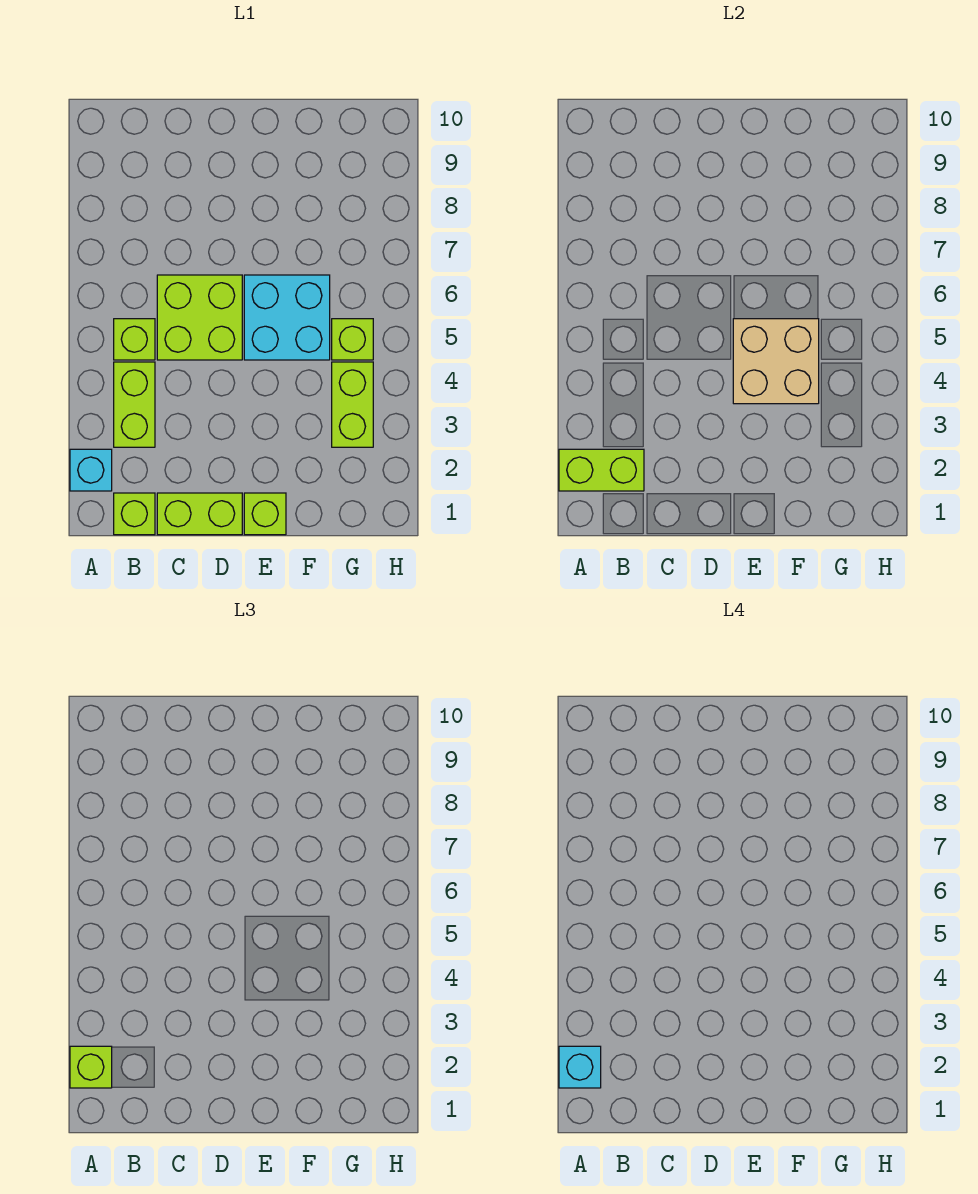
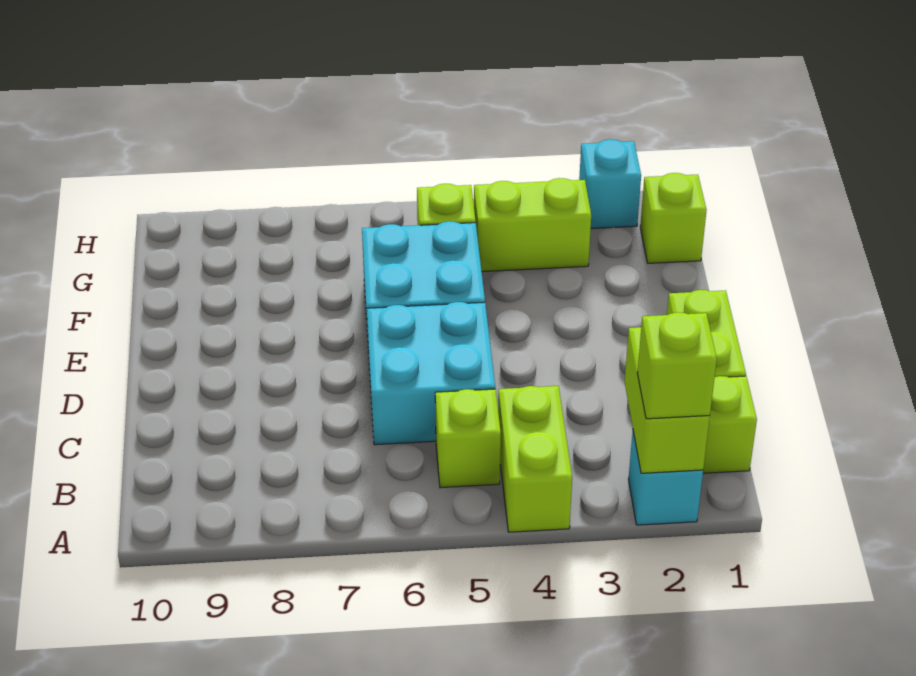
cyan brick A2 level 4 -> cyan brick H2 level 1
lime brick B3:B4 level 1 -> lime brick A4:B4 level 1
lime brick C5:D6 level 1 -> cyan brick C5:D6 level 1
lime brick E1 level 1 -> lime brick G1 level 1
tan brick E4:F5 level 2 -> none

